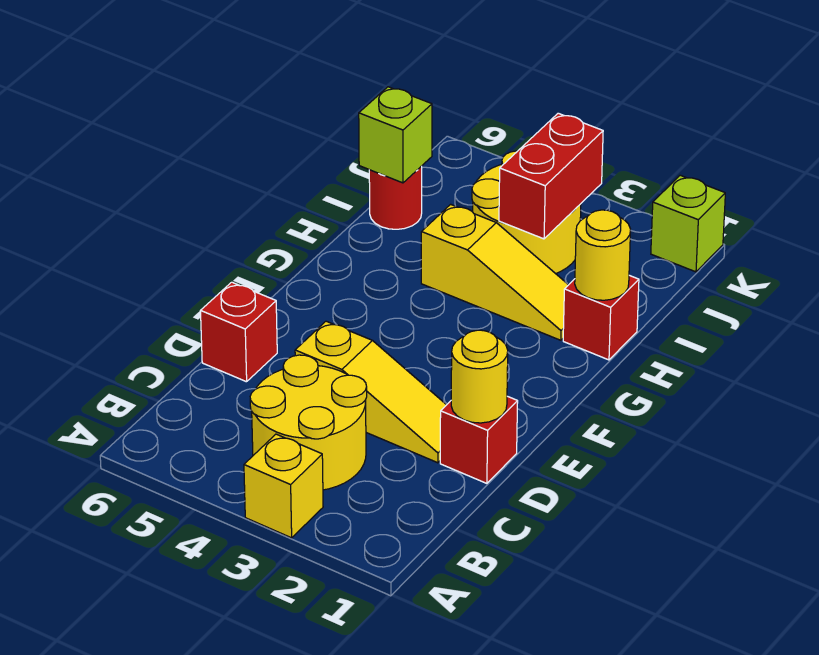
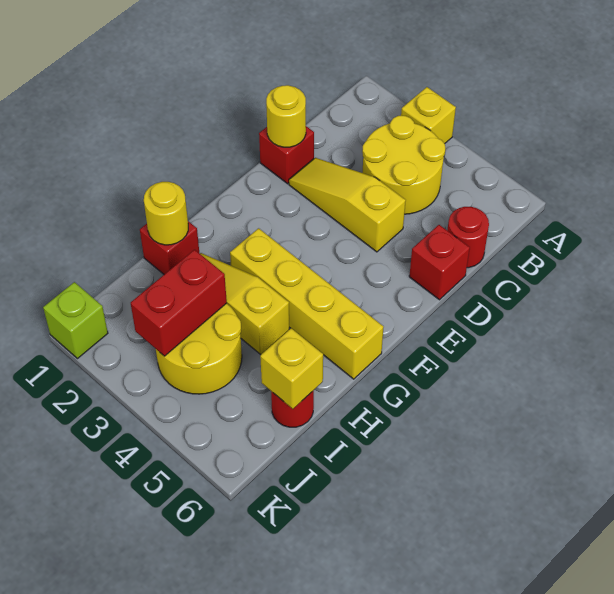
none -> red round brick C6 level 1
none -> yellow brick G3:G6 level 1
lime brick I6 level 2 -> yellow brick I6 level 2

